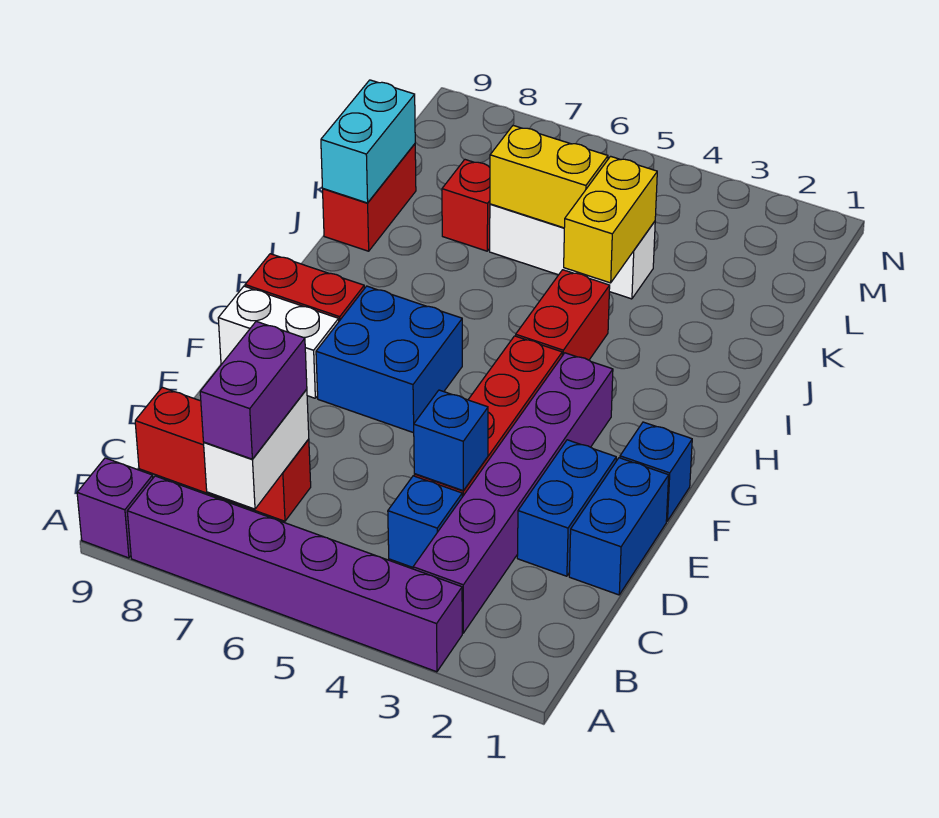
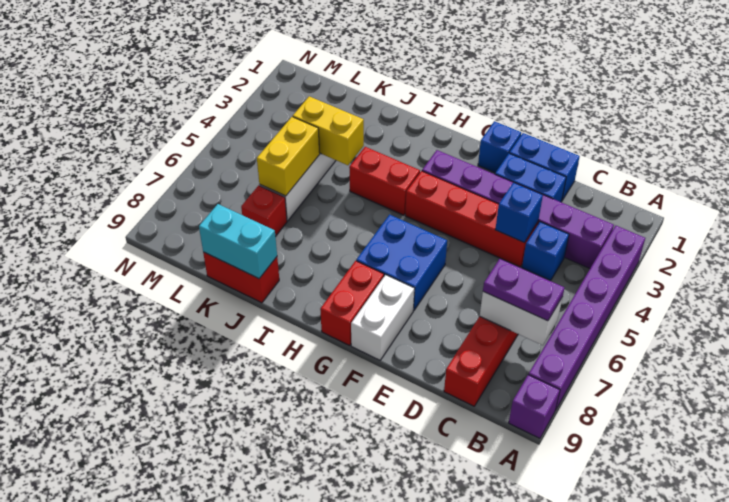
purple brick B7:C7 level 3 -> purple plate B7:C7 level 3

